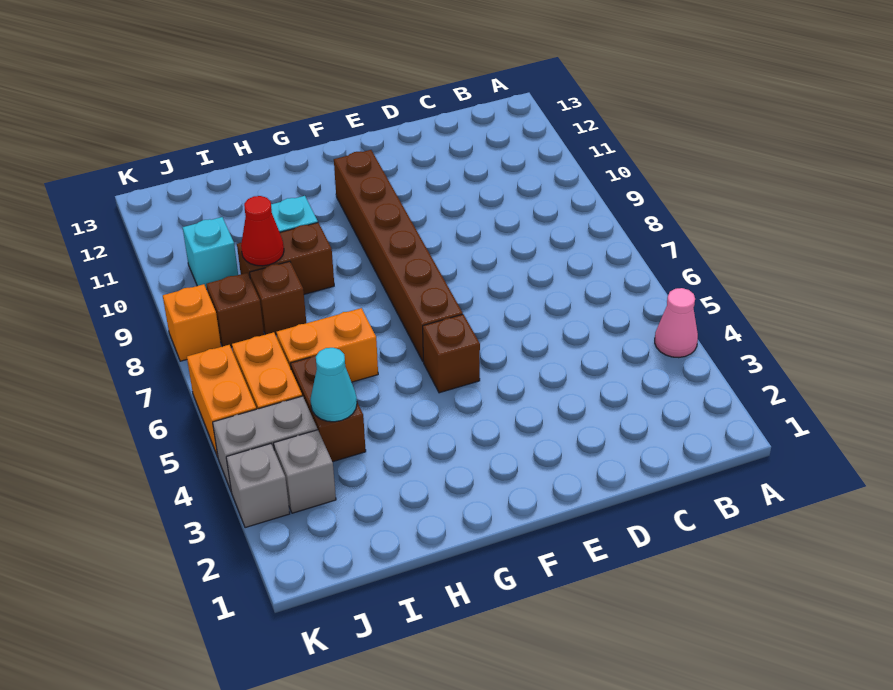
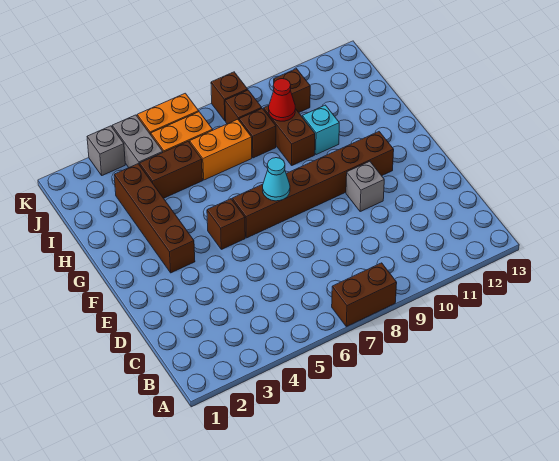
pink cone A4 level 1 -> none
none -> brown brick A7:A8 level 1
none -> brown brick F3:I3 level 1
orange brick H6:I6 level 1 -> orange brick I6:I7 level 1
cyan cone I4 level 2 -> cyan cone F7 level 2
grey brick J3 level 1 -> grey brick E10 level 1
cyan brick J10 level 1 -> brown brick J10 level 1
orange brick K8 level 1 -> brown brick K8 level 1

